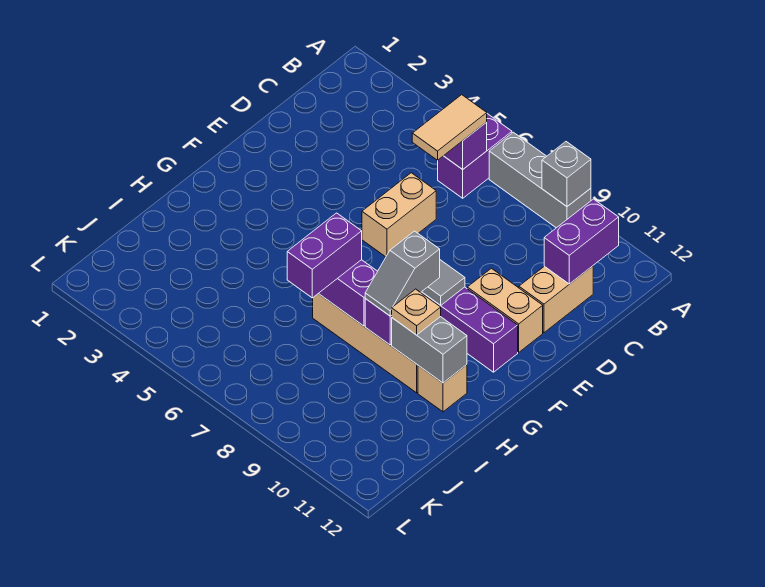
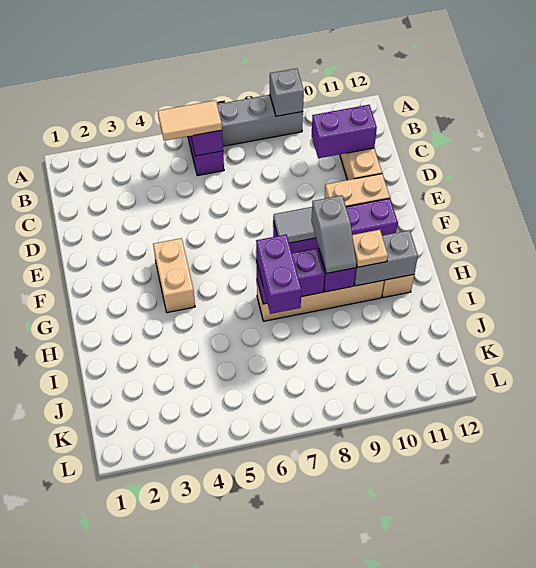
tan tile B6:C6 level 3 -> tan tile B5:B6 level 3
purple brick B11:C11 level 2 -> purple brick C10:C11 level 2
tan brick D6:E6 level 1 -> tan brick F4:G4 level 1

